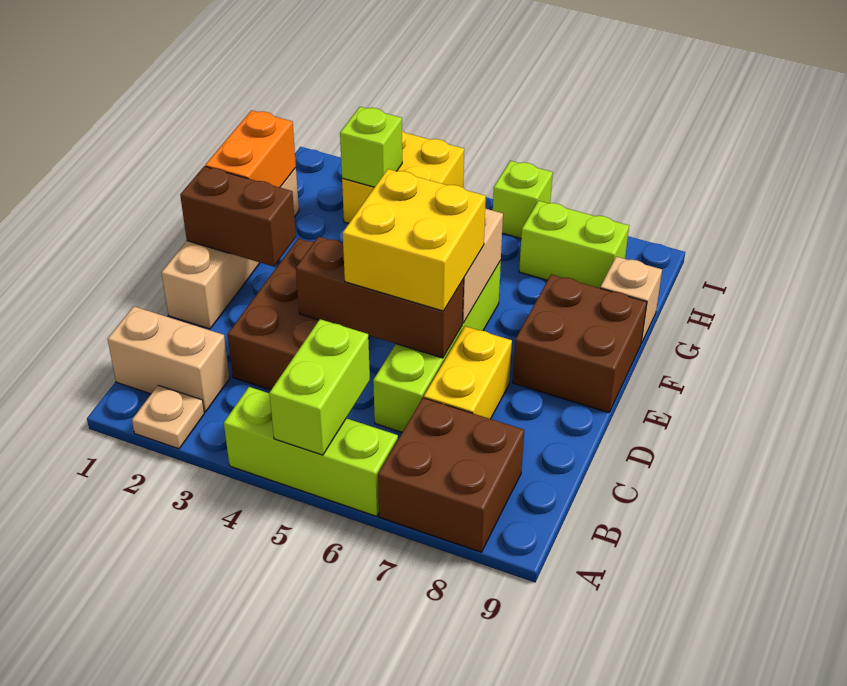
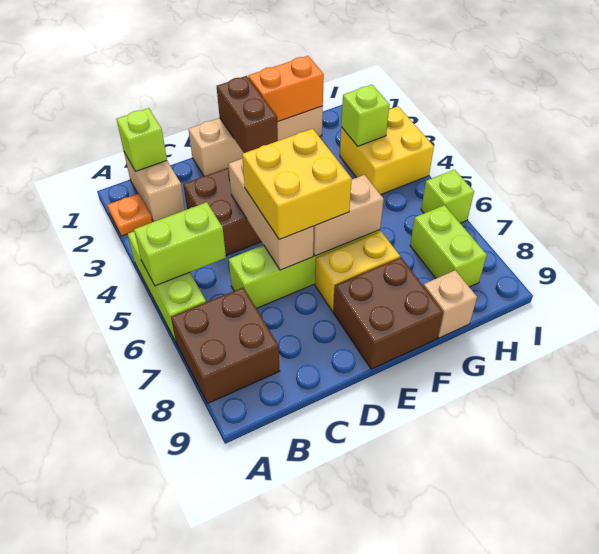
tan plate A2 level 1 -> orange plate A2 level 1
none -> lime brick B1 level 2
yellow brick C7:D7 level 1 -> yellow brick E7:F7 level 1
brown brick D4:D6 level 2 -> tan brick D4:D6 level 2

